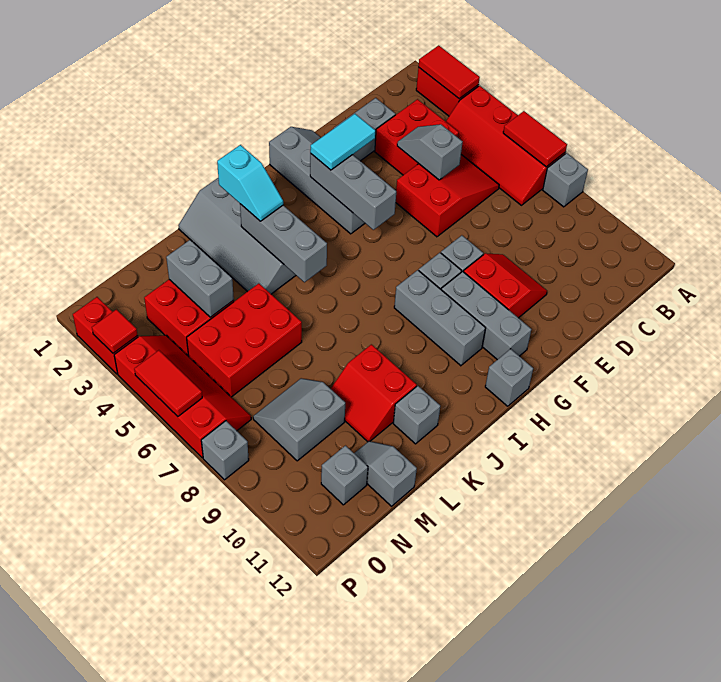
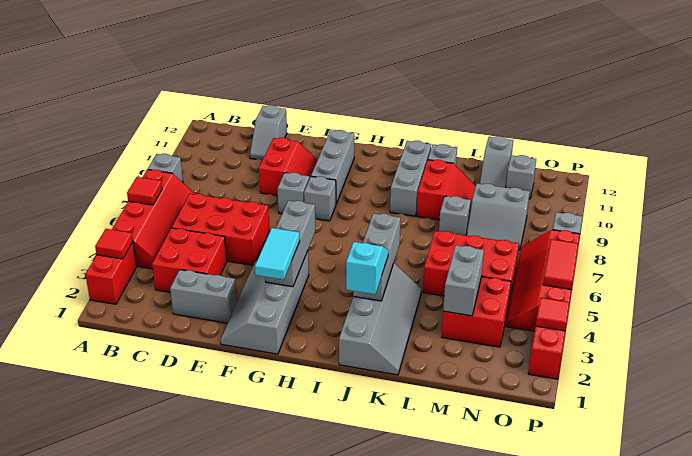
red tile A2:A3 level 2 -> red tile A3 level 2
red tile A6:A7 level 2 -> red tile A6 level 2
red slope C5:E6 level 1 top E -> red brick C5:E6 level 1
grey slope D4:D5 level 2 top 5 -> grey slope D11:D12 level 1 top 12
red slope E9:F10 level 1 top F -> red slope E9:F10 level 1 top E
cyan tile F3:G3 level 3 -> cyan tile G2:G3 level 3
grey brick H8:H10 level 1 -> grey brick J9:J11 level 1
grey brick H12 level 1 -> grey brick L8 level 1

